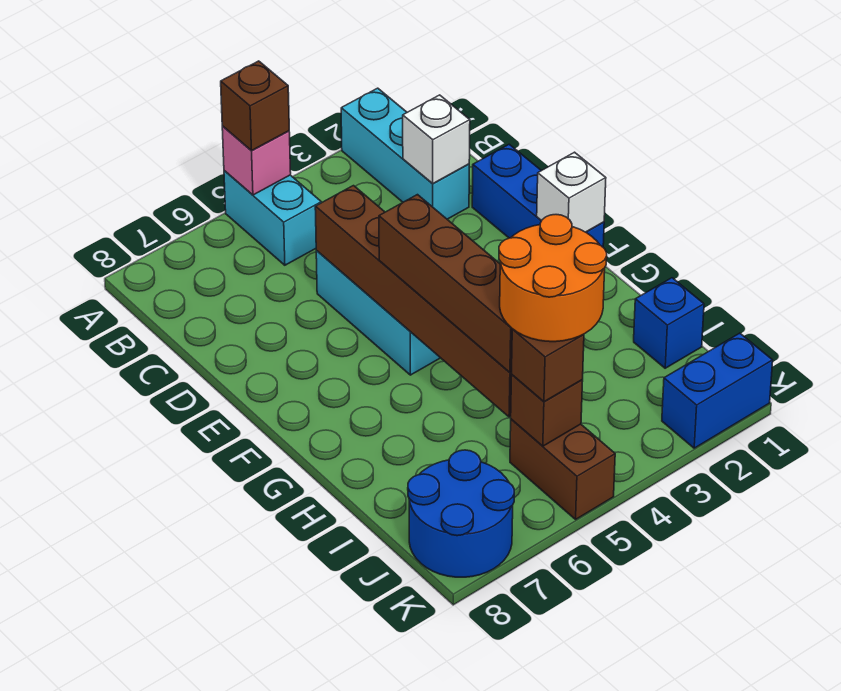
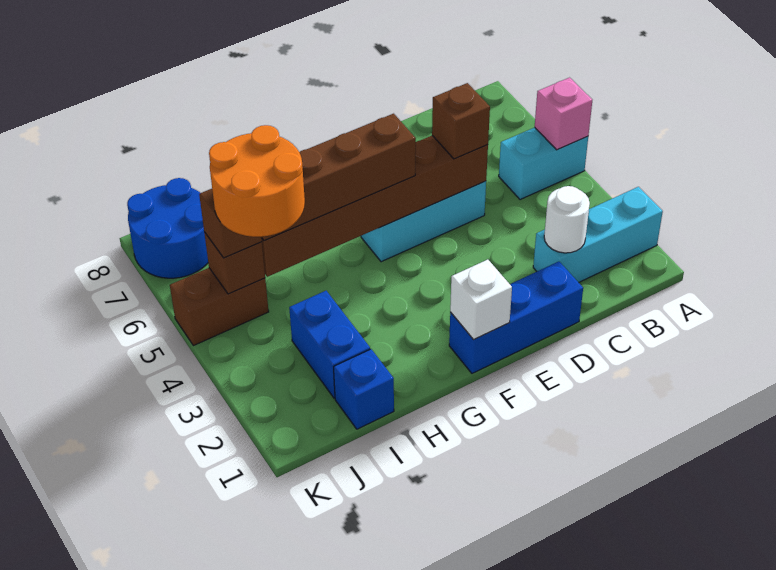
brown brick A5 level 3 -> brown brick D5 level 3
white brick C2 level 2 -> white round brick C2 level 2
blue brick K1:K2 level 1 -> blue brick I2:I3 level 1

